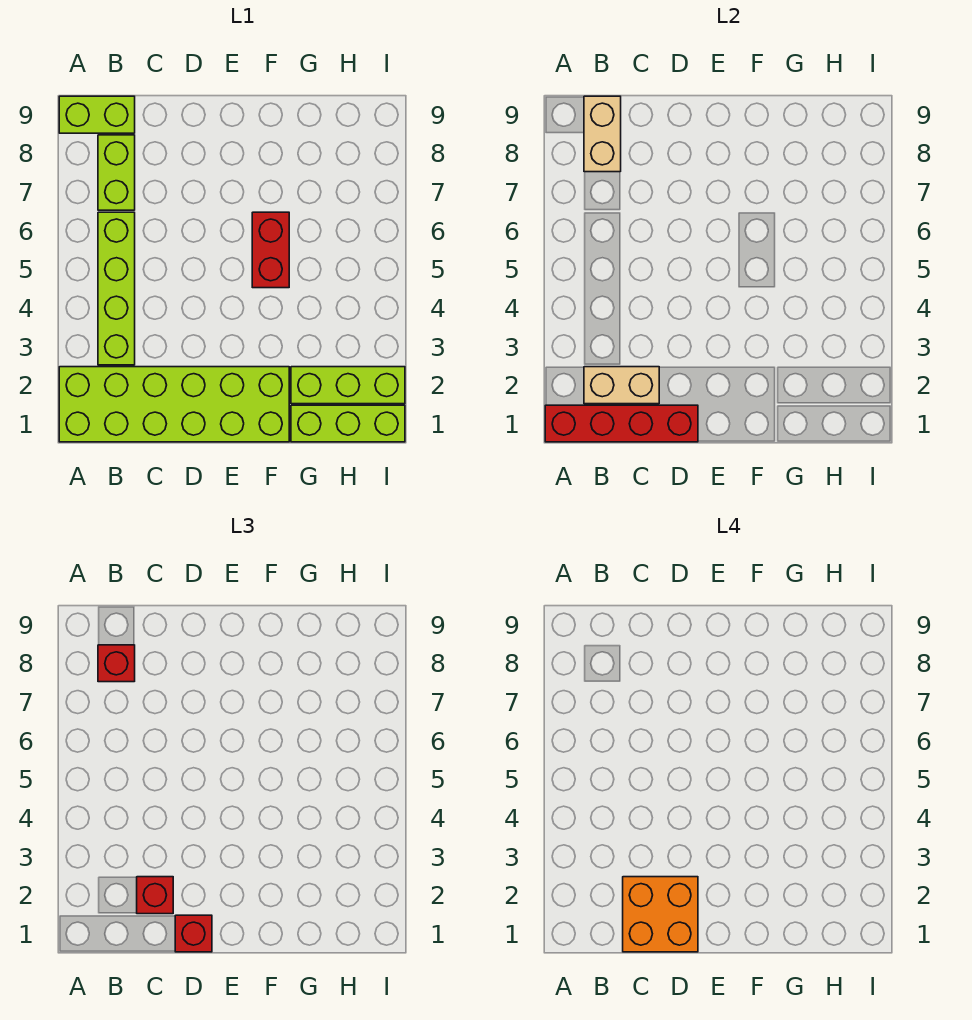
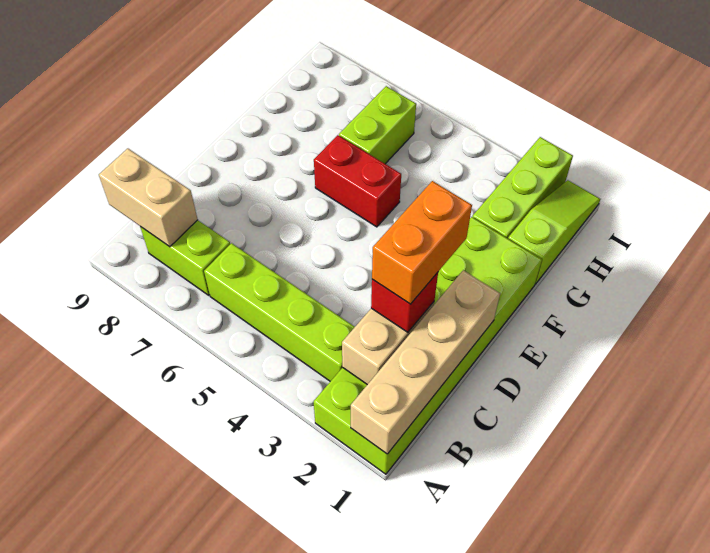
red brick A1:D1 level 2 -> tan brick A1:D1 level 2
lime brick A9:B9 level 1 -> lime brick G6:H6 level 1
red brick B8 level 3 -> none
orange brick C1:D2 level 4 -> orange brick C2:D2 level 4
red brick D1 level 3 -> none
lime brick G1:I1 level 1 -> lime slope G1:I1 level 1 top G

